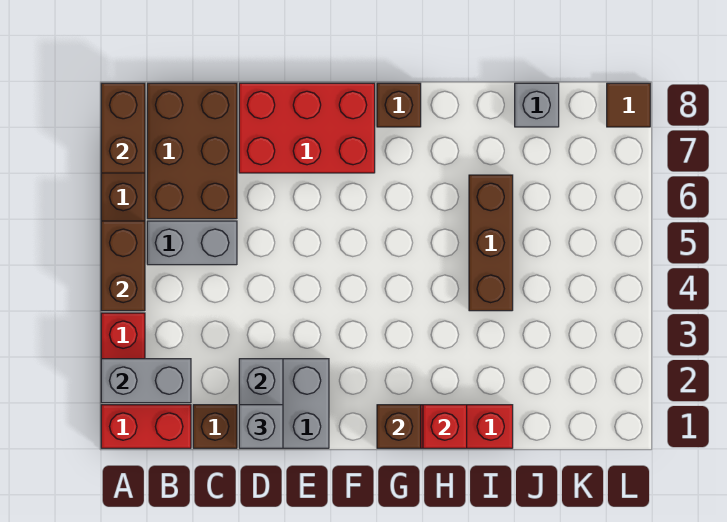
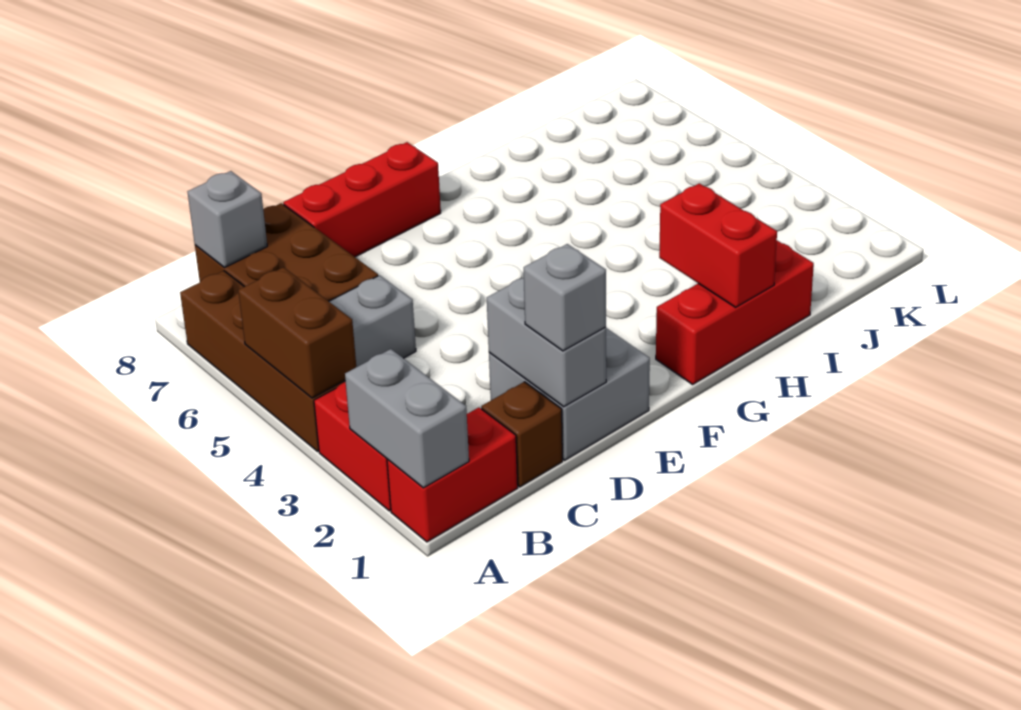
grey brick A2:B2 level 2 -> grey brick A1:A2 level 2
brown brick A7:A8 level 2 -> none
red brick D7:F8 level 1 -> red brick D8:F8 level 1
brown brick G1 level 2 -> none
brown brick G8 level 1 -> none
red brick H1 level 2 -> red brick H1:H2 level 2
brown brick I4:I6 level 1 -> none
grey brick J8 level 1 -> grey brick B8 level 2
brown tile L8 level 1 -> none

